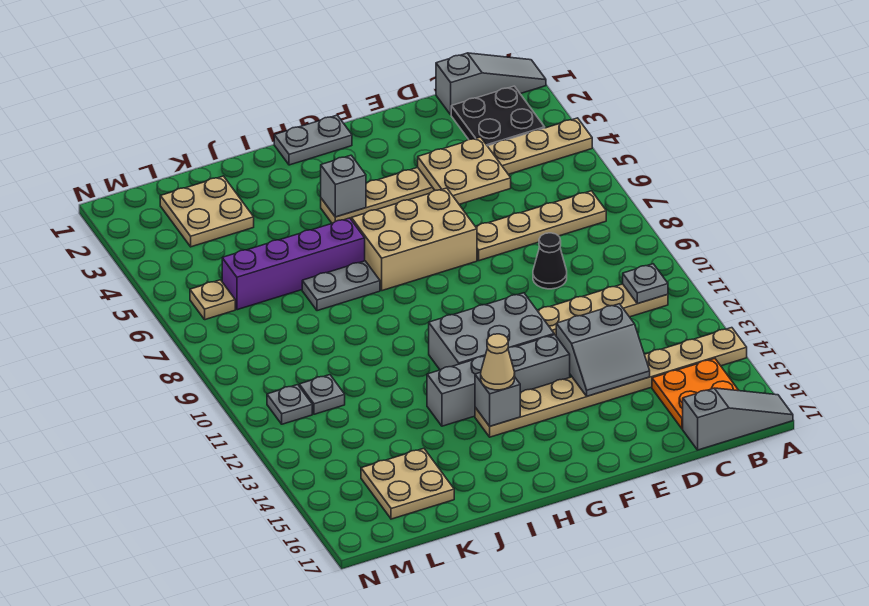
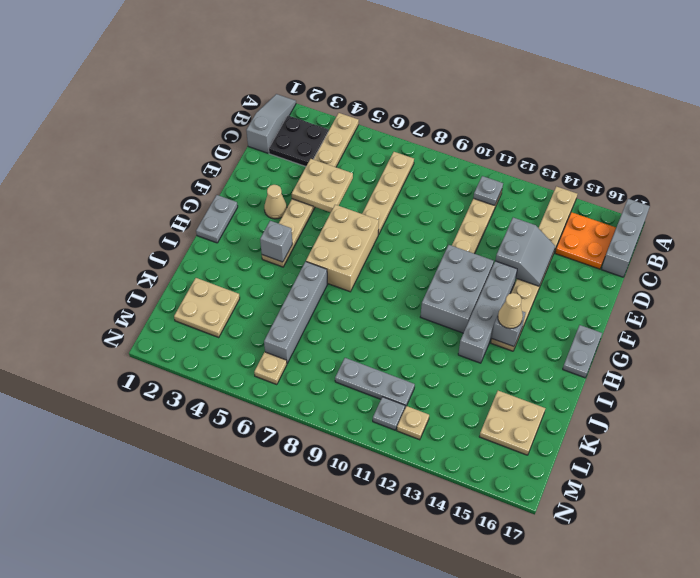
grey slope A17:C17 level 1 top C -> grey brick A17:C17 level 1
black cone D9 level 1 -> none
none -> tan cone F3 level 1
purple brick I6:L6 level 1 -> grey brick I6:L6 level 1
grey plate I7:J7 level 1 -> grey plate G17:H17 level 1
grey plate L11 level 1 -> grey plate L9:L11 level 1
none -> tan plate M12 level 1

